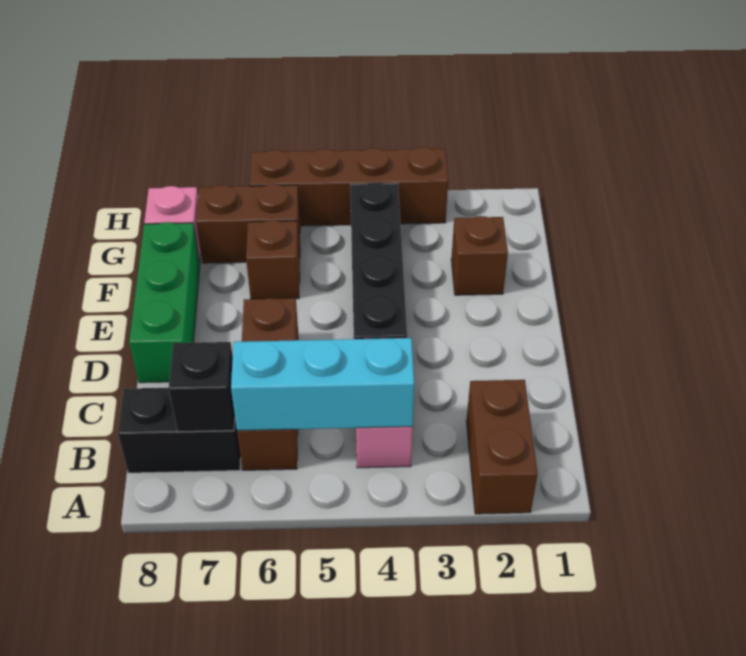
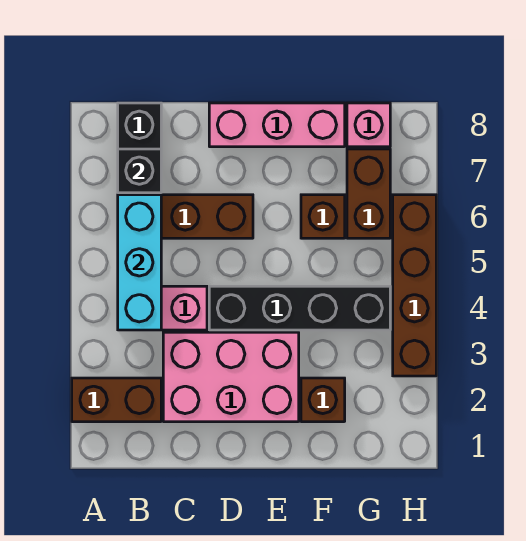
none -> pink brick C2:E3 level 1
green brick D8:F8 level 1 -> pink brick D8:F8 level 1

